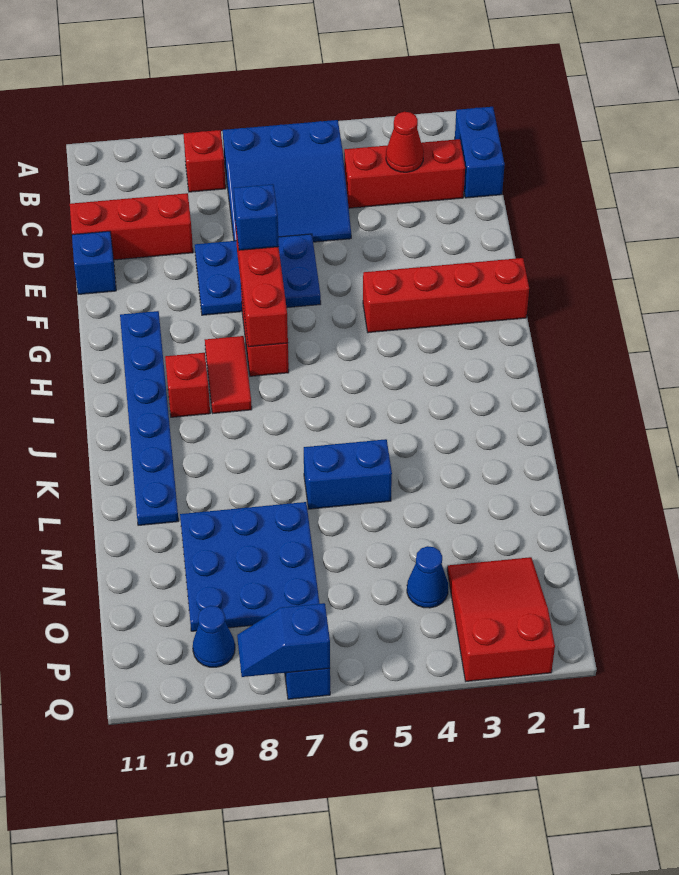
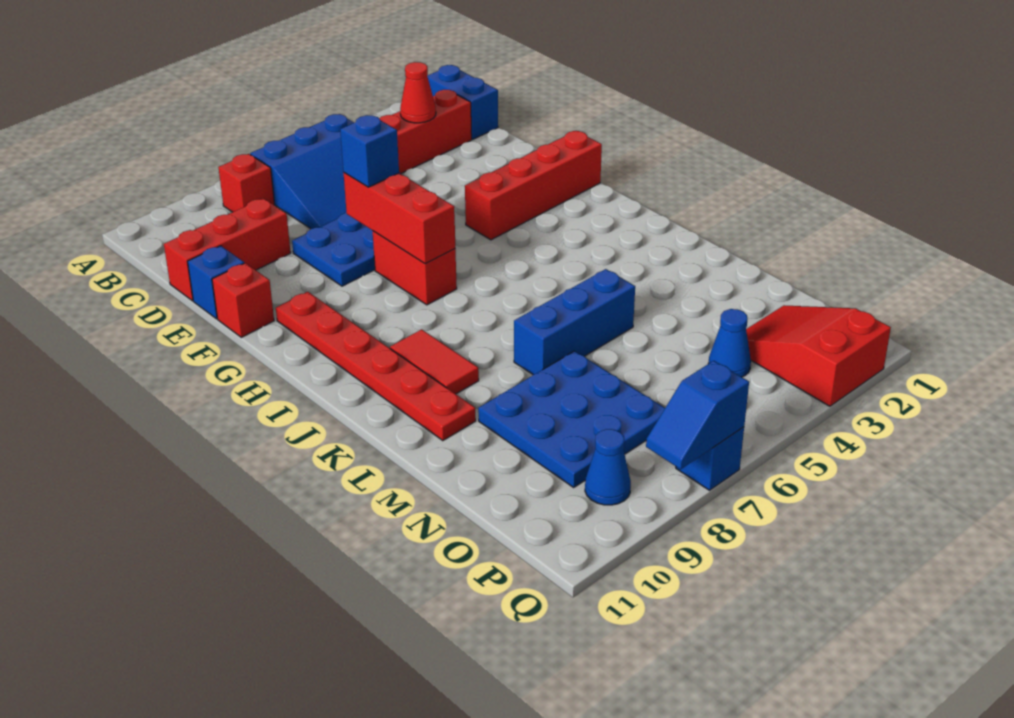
blue plate G10:L10 level 1 -> red plate G10:L10 level 1
red tile H8:I8 level 1 -> red tile J9:K9 level 1
red brick I9 level 1 -> red brick F11 level 1
blue brick L5:L6 level 1 -> blue brick L5:L7 level 1

